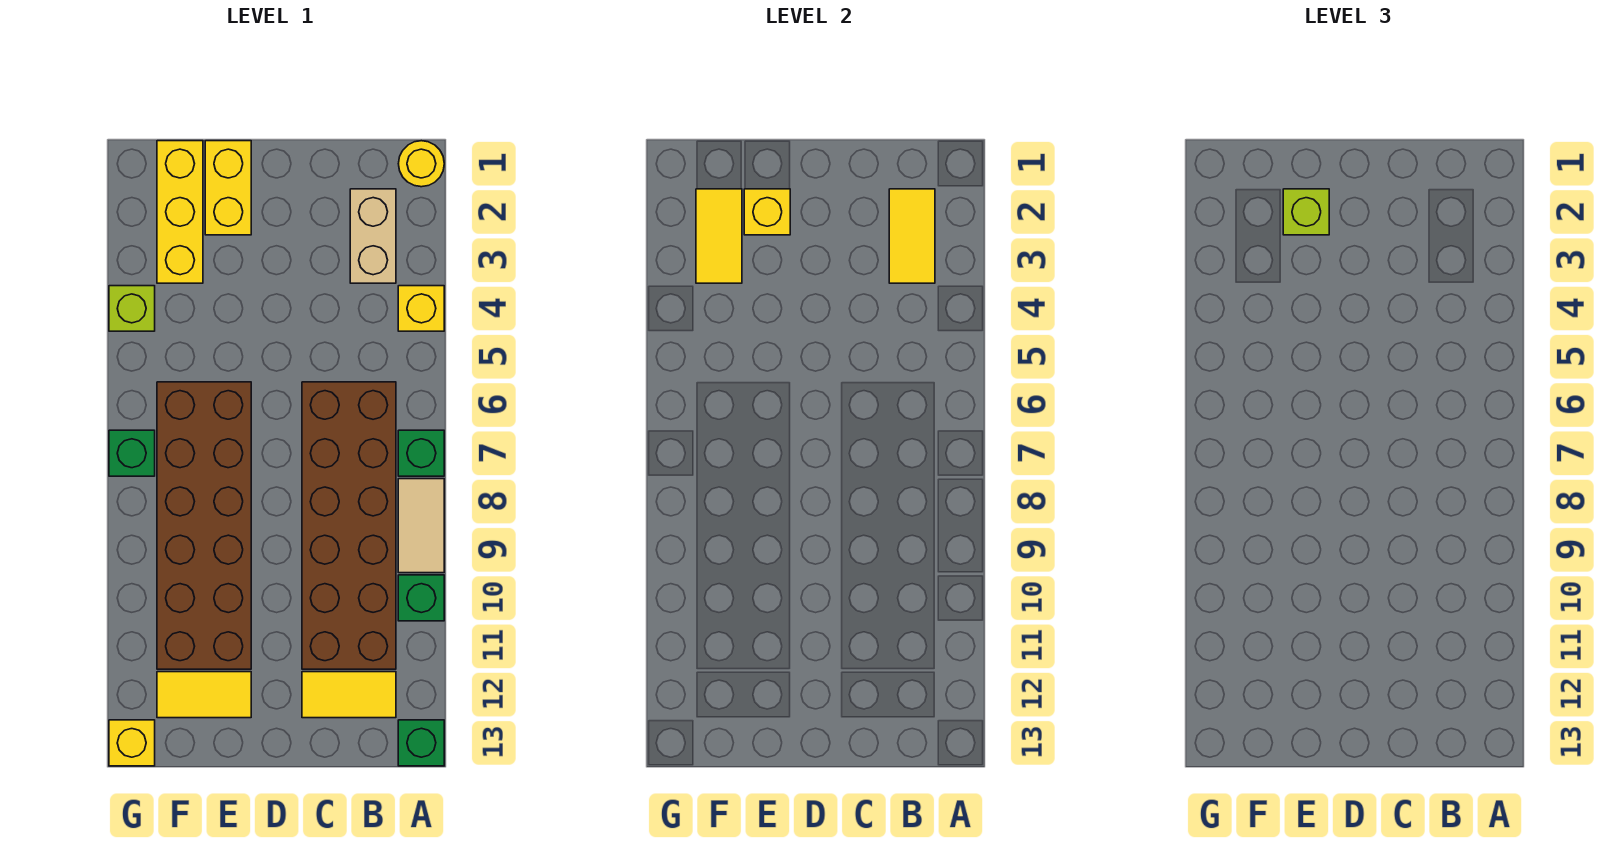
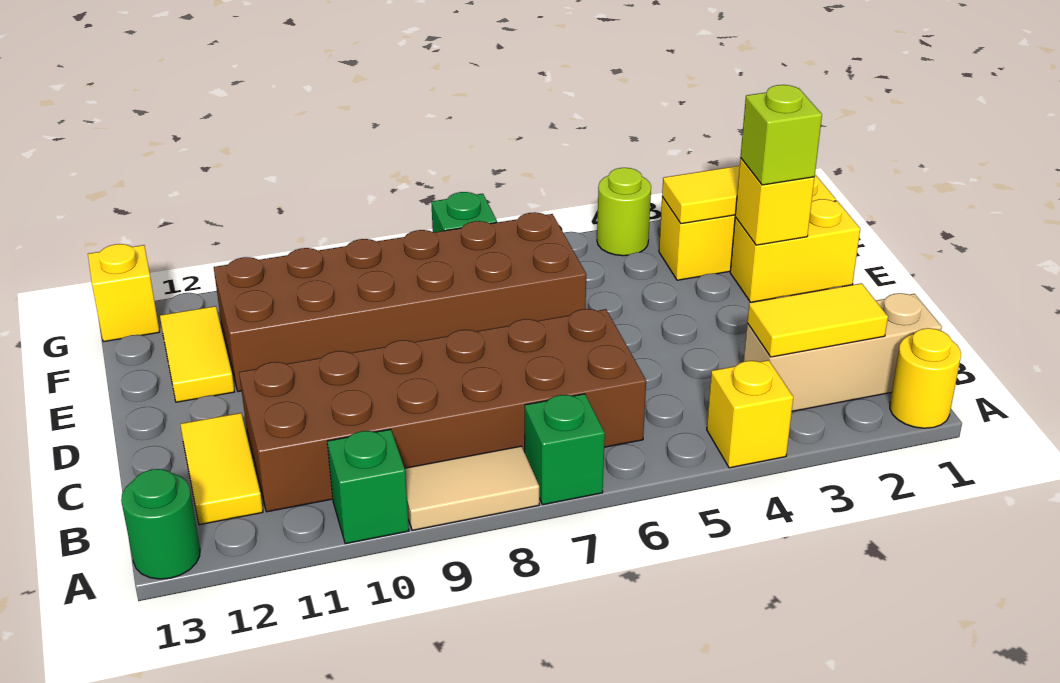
green brick A13 level 1 -> green round brick A13 level 1
tan brick B2:B3 level 1 -> tan brick B1:B3 level 1
lime brick G4 level 1 -> lime round brick G4 level 1

